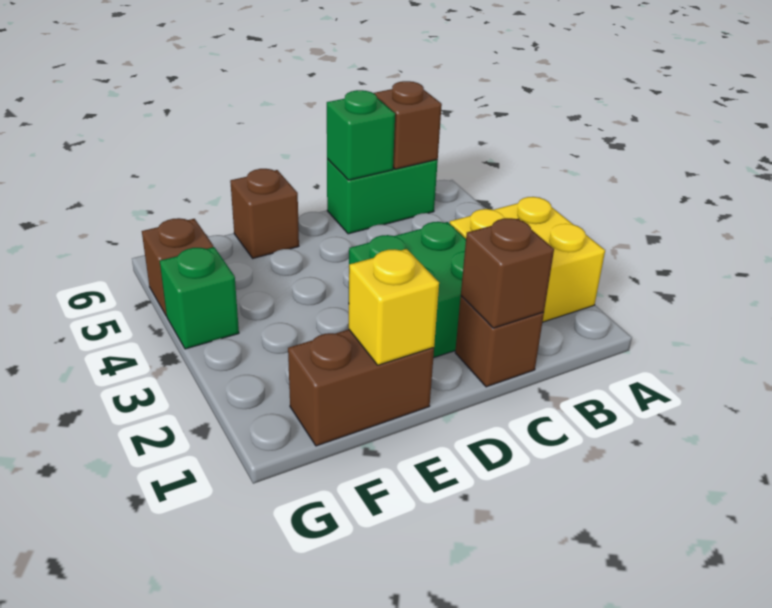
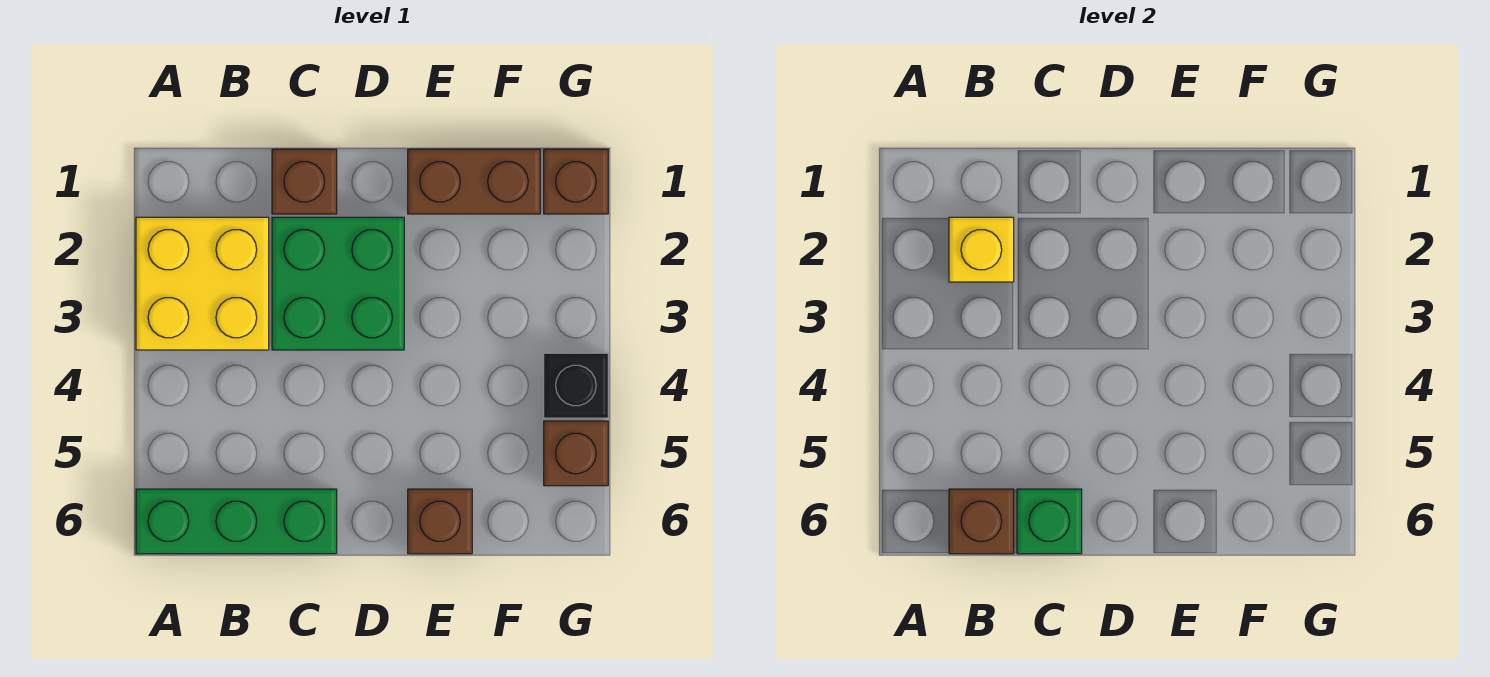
green brick B6:C6 level 1 -> green brick A6:C6 level 1
brown brick C1 level 2 -> brown brick G1 level 1
yellow brick E1 level 2 -> yellow brick B2 level 2
green brick G4 level 1 -> black brick G4 level 1

